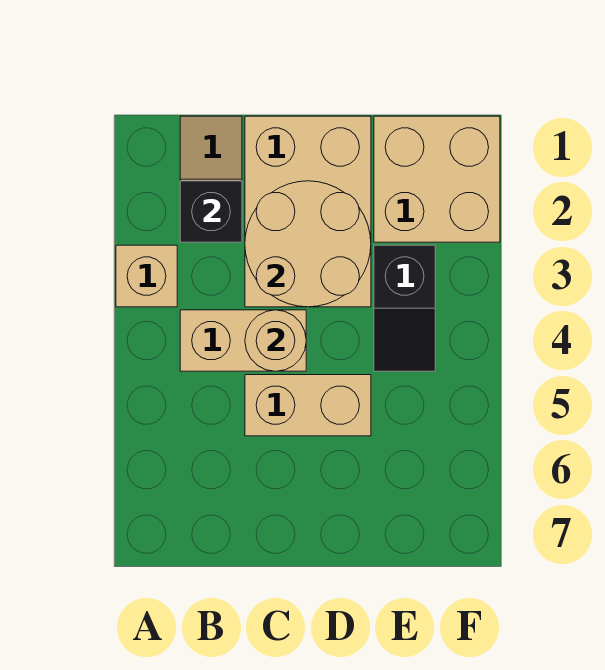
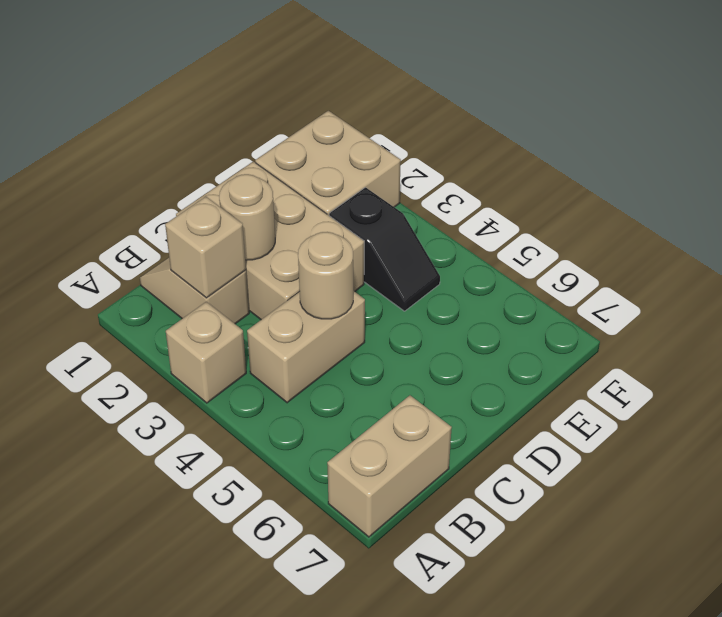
black brick B2 level 2 -> tan brick B2 level 2
tan round brick C2:D3 level 2 -> tan round brick C2 level 2
tan brick C5:D5 level 1 -> tan brick A7:B7 level 1

